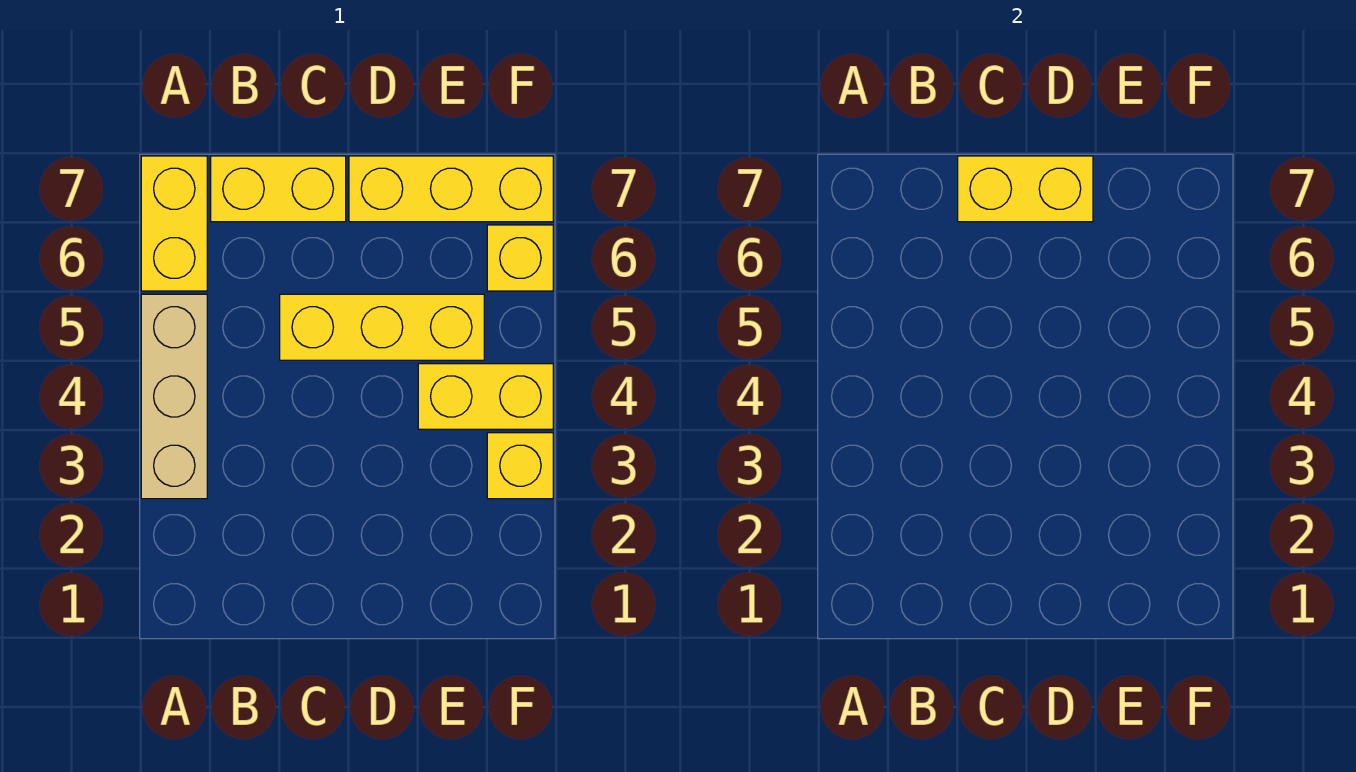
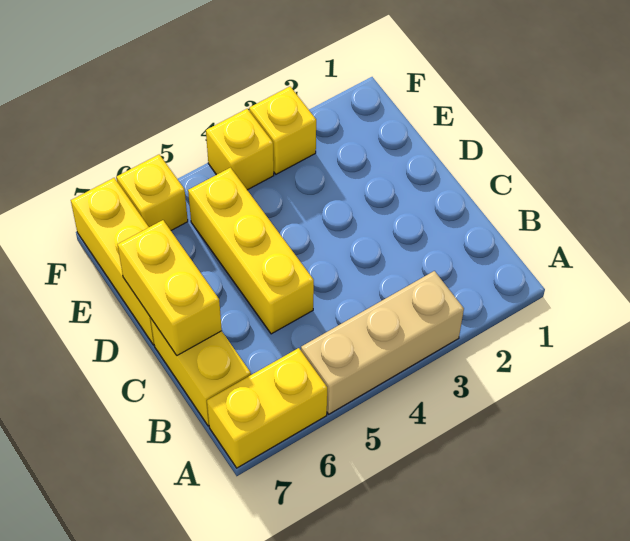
yellow brick E4:F4 level 1 -> yellow brick F4 level 1

